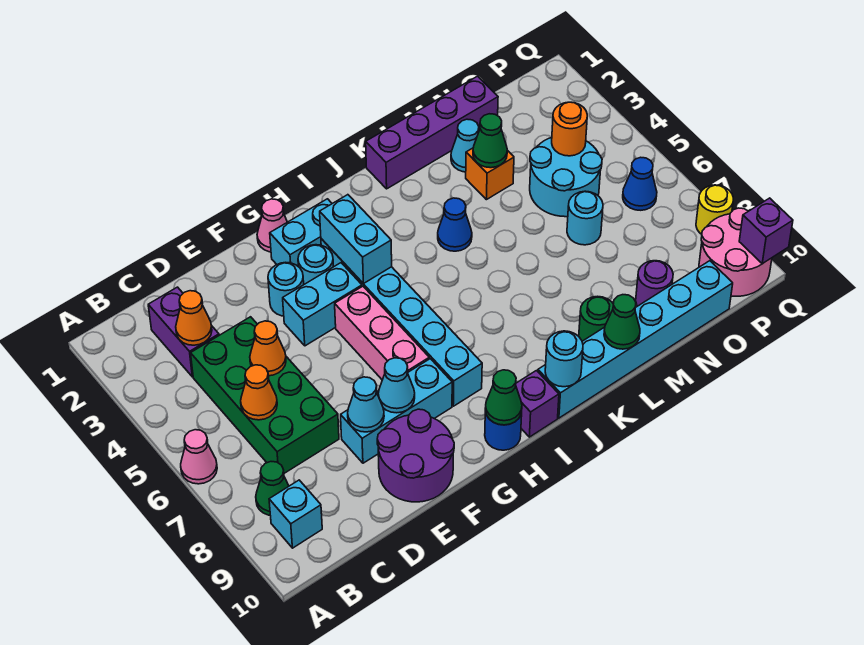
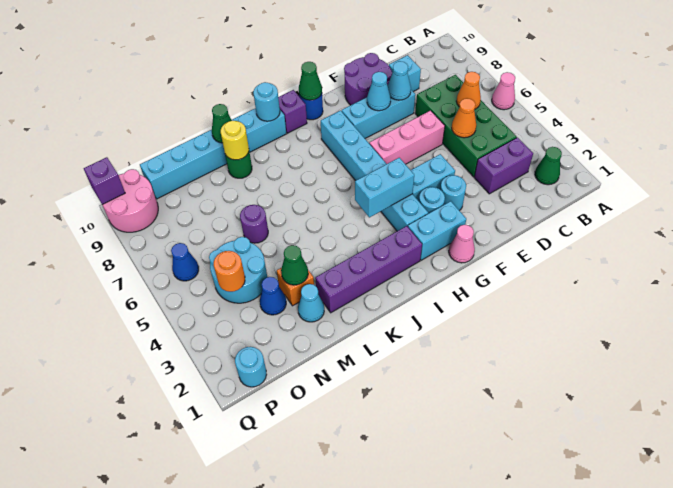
green cone B8 level 1 -> green cone B2 level 1
cyan brick B9 level 1 -> cyan brick D9 level 1
purple brick C2:C3 level 1 -> purple brick C3:D3 level 1
orange cone C3 level 2 -> none
pink brick G5:G7 level 1 -> pink brick E6:G6 level 1
cyan brick H3:H4 level 2 -> cyan brick H4:I4 level 2
purple brick K1:N1 level 1 -> purple brick I2:L2 level 1
blue cone K4 level 1 -> blue cone N3 level 1
cyan round brick N6 level 1 -> cyan round brick P1 level 1
purple round brick N9 level 1 -> purple round brick M6 level 1
yellow round brick Q8 level 1 -> yellow round brick L9 level 2

